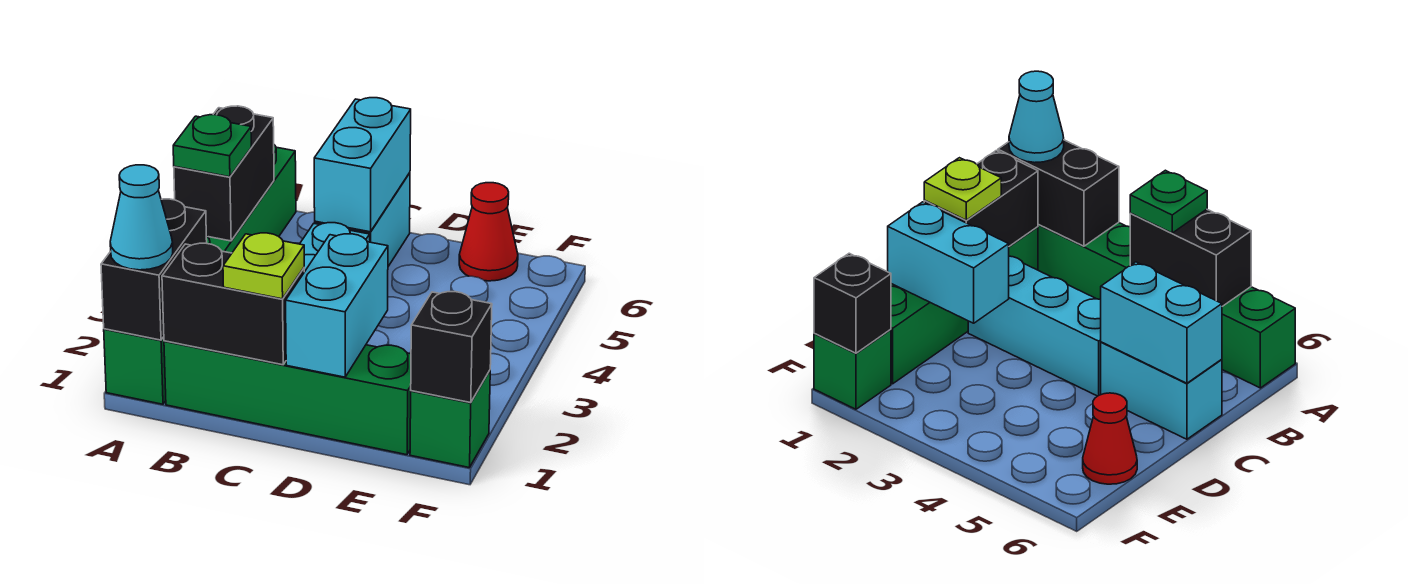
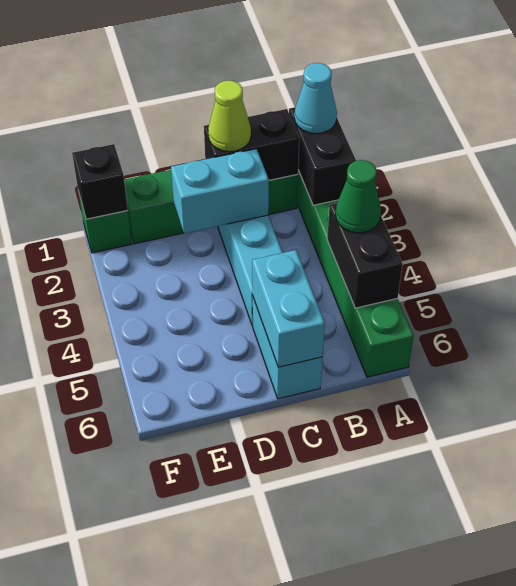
green plate A4 level 3 -> green cone A4 level 3
lime plate C1 level 3 -> lime cone C1 level 3
cyan brick D1:D2 level 2 -> cyan brick C2:D2 level 2
red cone E6 level 1 -> none

